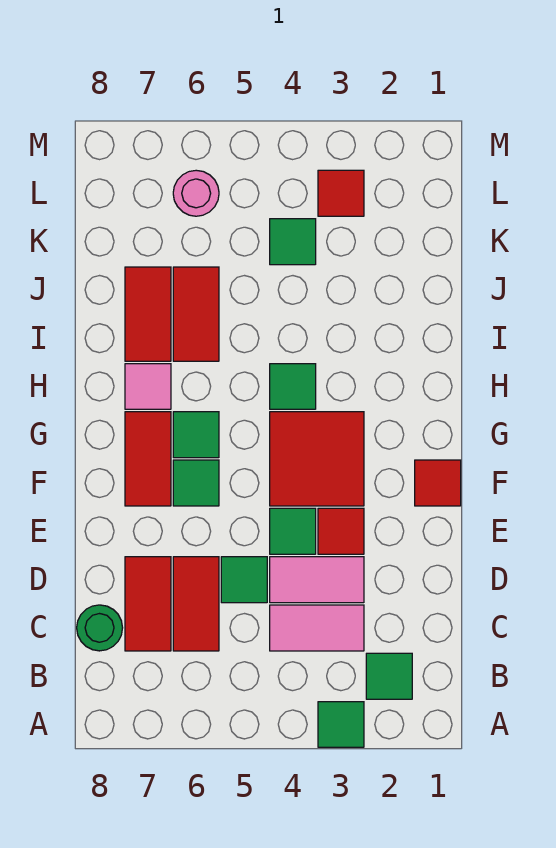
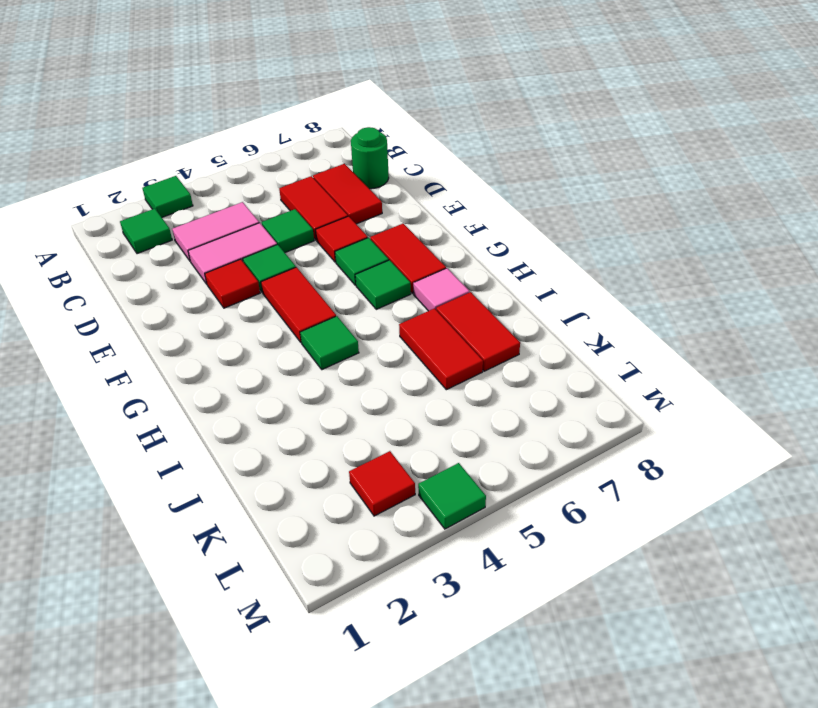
red tile F1 level 1 -> red tile E6 level 1
red tile F3:G4 level 1 -> red tile F4:G4 level 1
green tile K4 level 1 -> green tile M4 level 1
pink round brick L6 level 1 -> none

